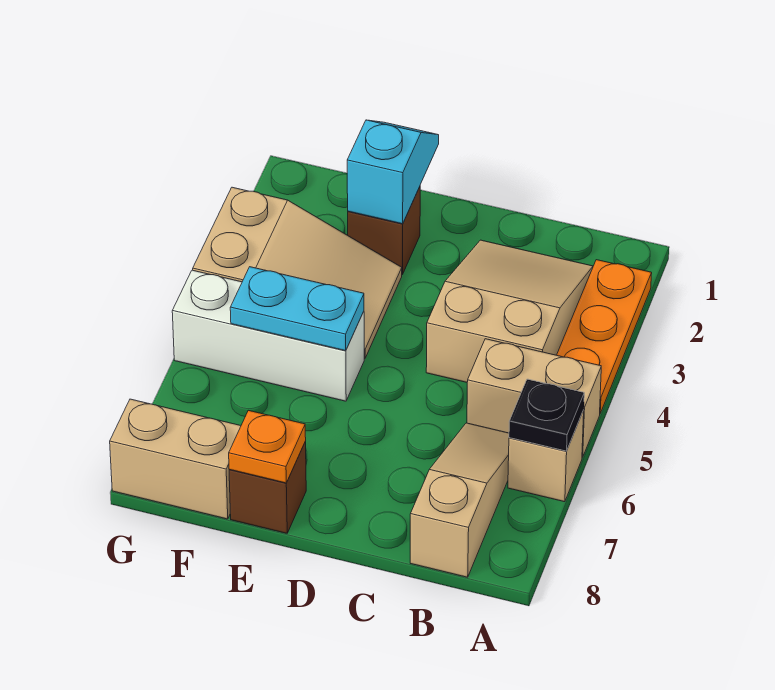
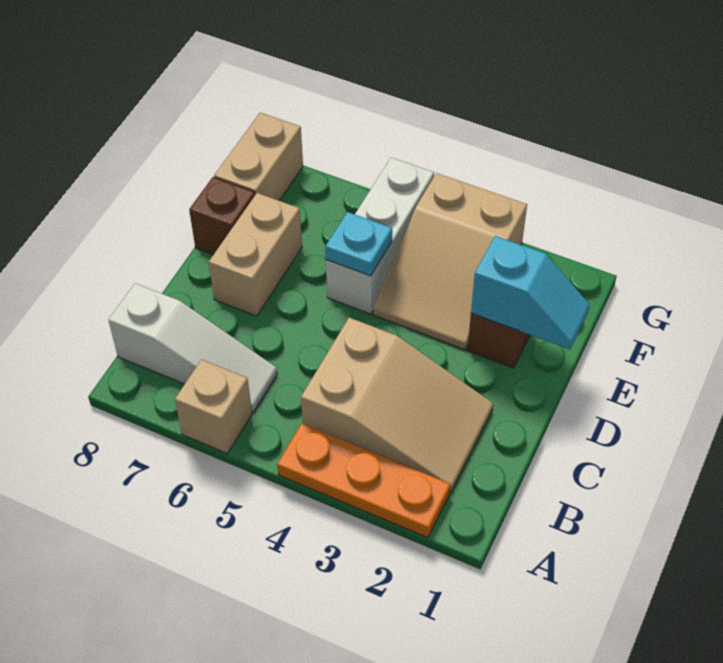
tan brick A5:B5 level 1 -> tan brick D7:E7 level 1
black plate A6 level 2 -> none
tan slope B6:B8 level 1 top 8 -> white slope B6:B8 level 1 top 8
cyan plate E5:F5 level 2 -> cyan plate E5 level 2
orange plate E8 level 2 -> none

